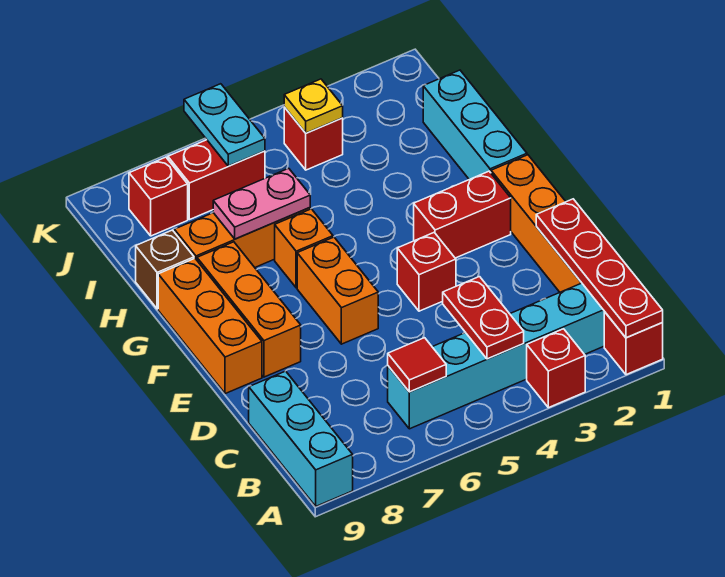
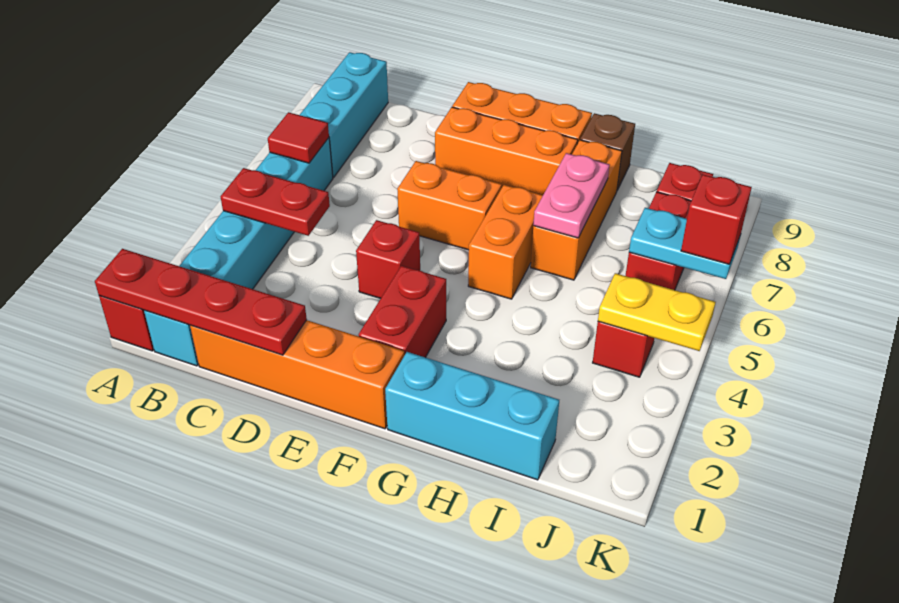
red brick A3 level 1 -> red brick K6 level 3
cyan brick A9:C9 level 1 -> cyan brick B7:B9 level 1
orange brick G6 level 1 -> orange brick G5:G6 level 1
yellow plate J4 level 2 -> yellow plate J4:K4 level 2

